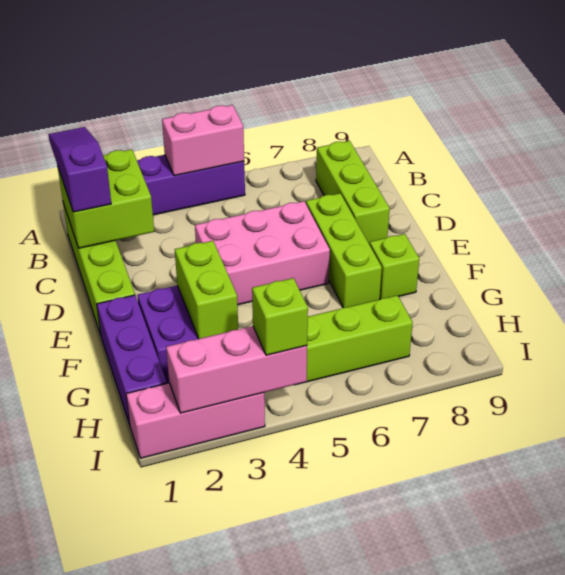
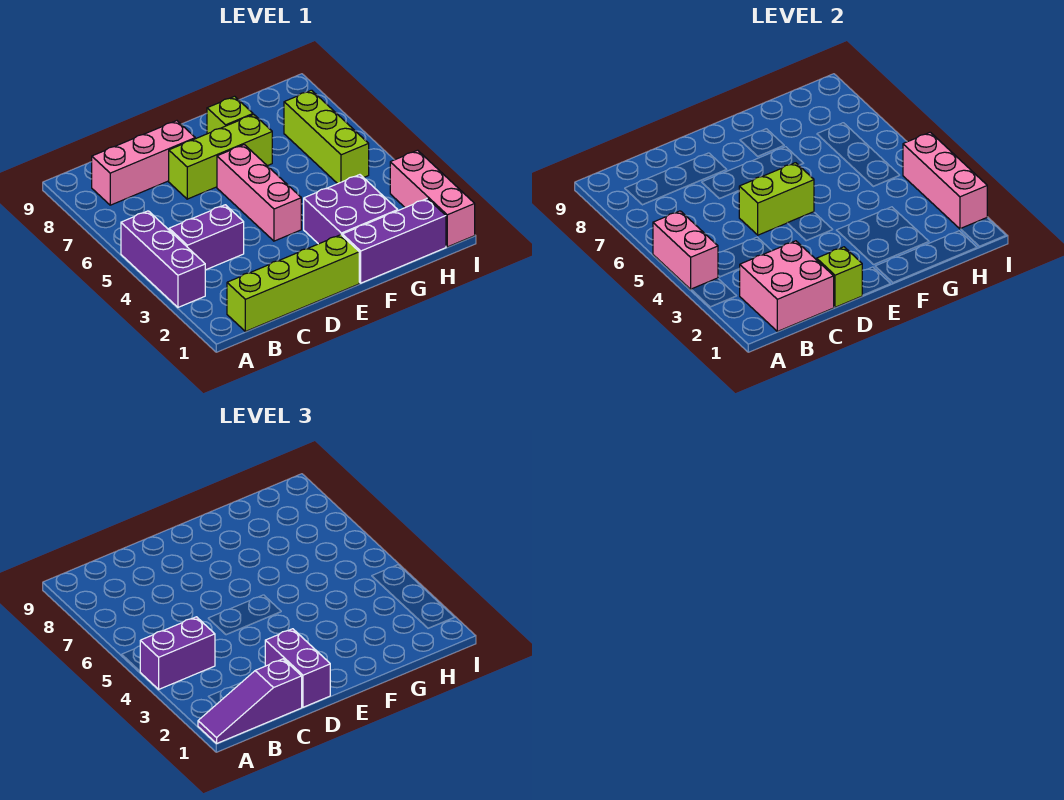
none -> purple brick A4:B4 level 3
lime brick B1:C2 level 2 -> pink brick B1:C2 level 2
none -> purple brick B4:C4 level 1
lime brick B8:D8 level 1 -> pink brick B8:D8 level 1
none -> purple brick D1:D2 level 3
pink brick D4:E6 level 1 -> pink brick E4:E6 level 1
lime brick F3:G3 level 2 -> lime brick D5:E5 level 2
lime brick I4 level 3 -> lime brick D1 level 2

